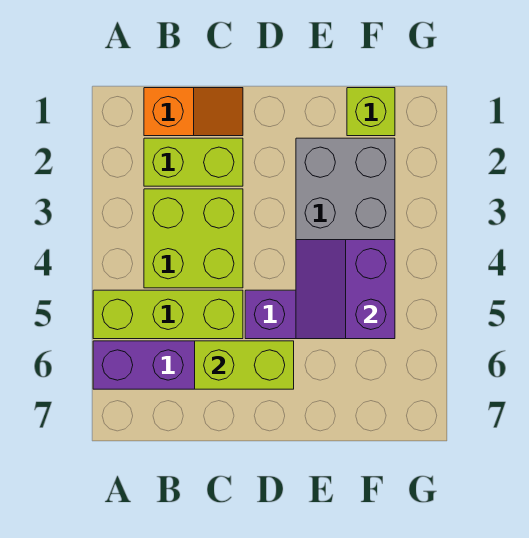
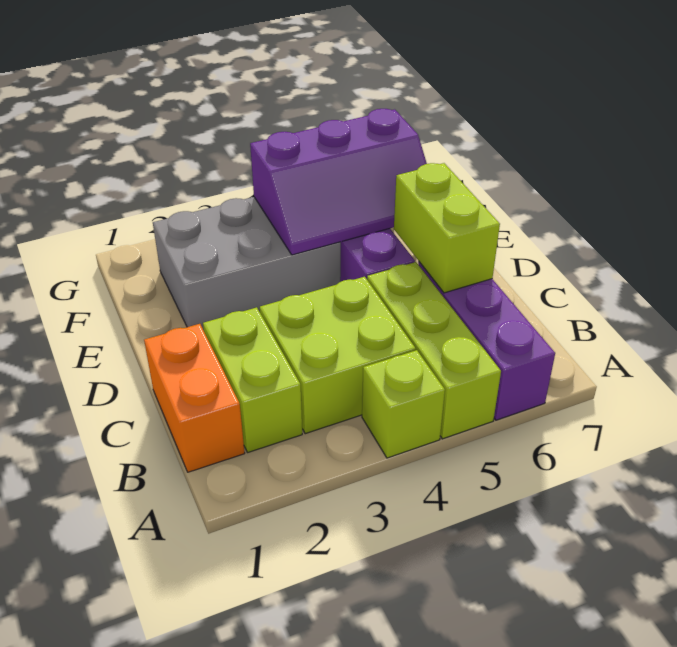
orange slope B1:C1 level 1 top B -> orange brick B1:C1 level 1
purple slope E4:F5 level 2 top F -> purple slope E4:F6 level 2 top F
lime brick F1 level 1 -> lime brick A4 level 1

